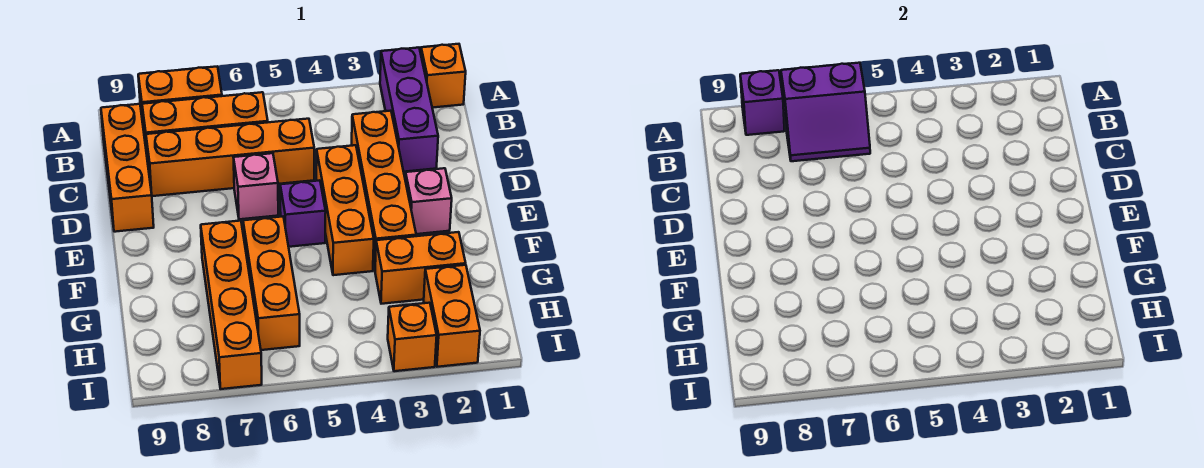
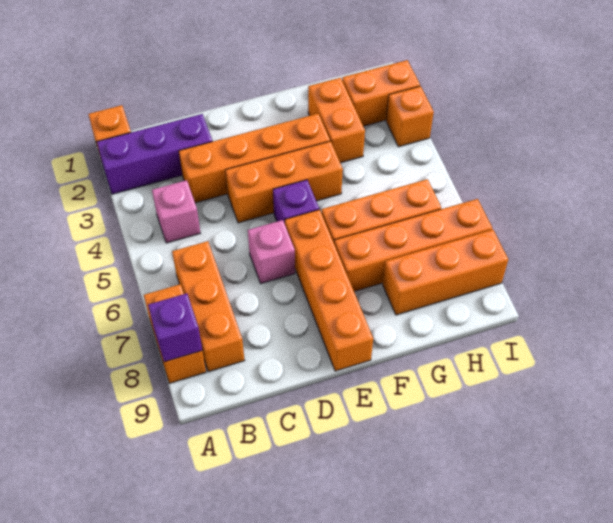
purple slope A6:B7 level 2 top A -> none
orange brick B9:D9 level 1 -> orange brick G8:I8 level 1
orange brick C5:C8 level 1 -> orange brick E6:E9 level 1
pink brick E2 level 1 -> pink brick B4 level 1

